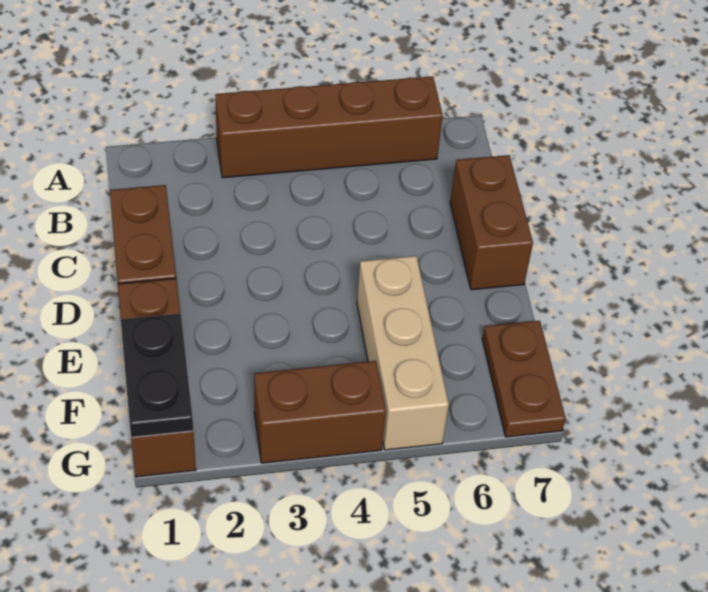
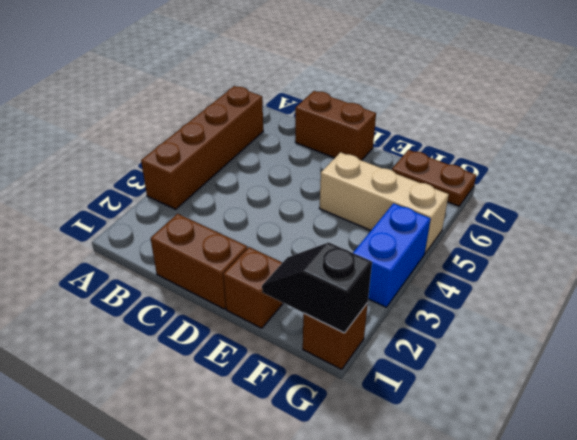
black plate F1:G1 level 2 -> black slope F1:G1 level 2 top G
brown brick G3:G4 level 1 -> blue brick G3:G4 level 1

